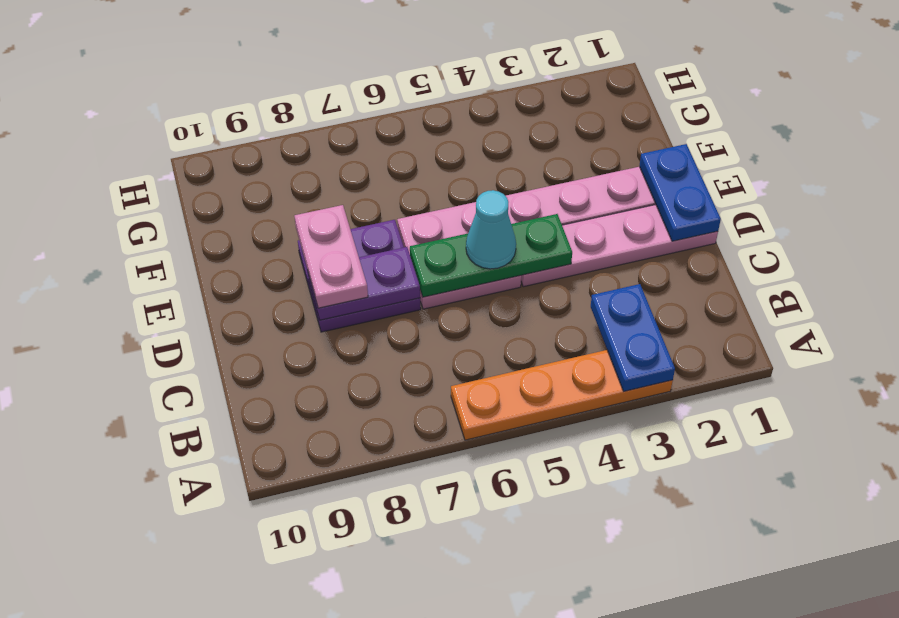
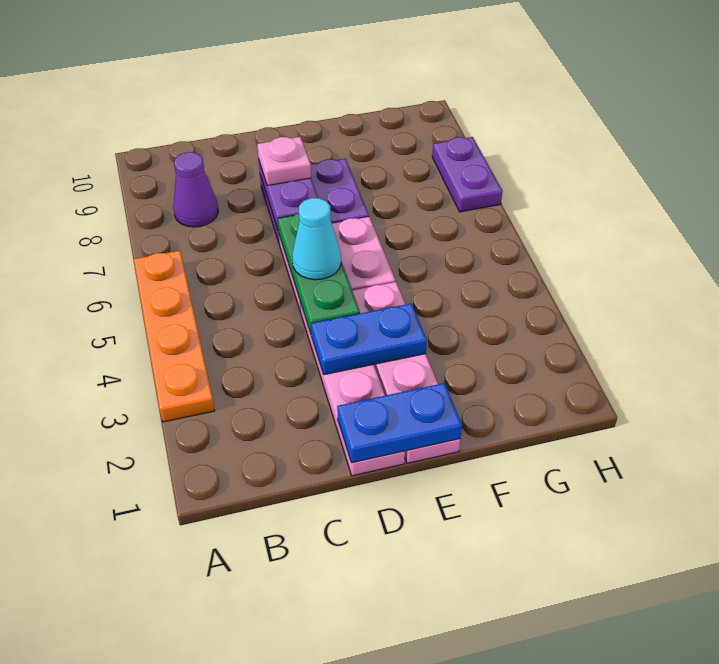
blue plate A3:B3 level 2 -> blue plate D3:E3 level 2
none -> purple cone B8 level 1
pink plate D8:E8 level 3 -> pink plate D8 level 3
none -> purple plate H7:H8 level 1

